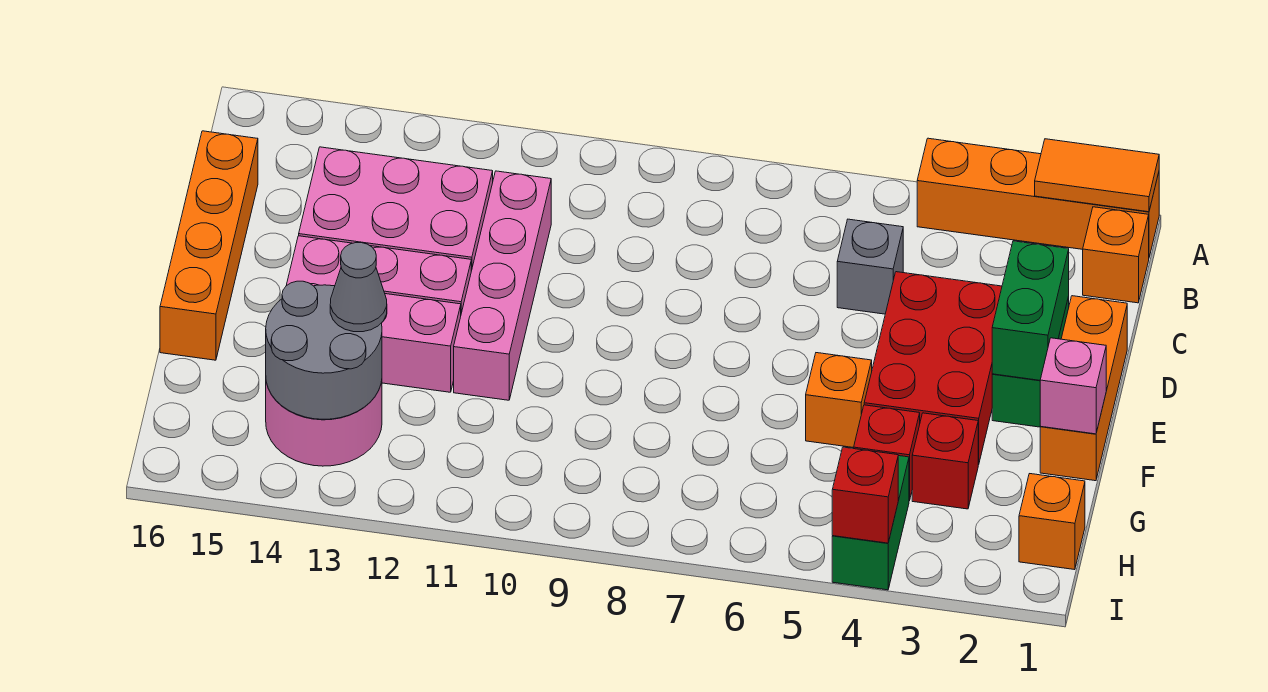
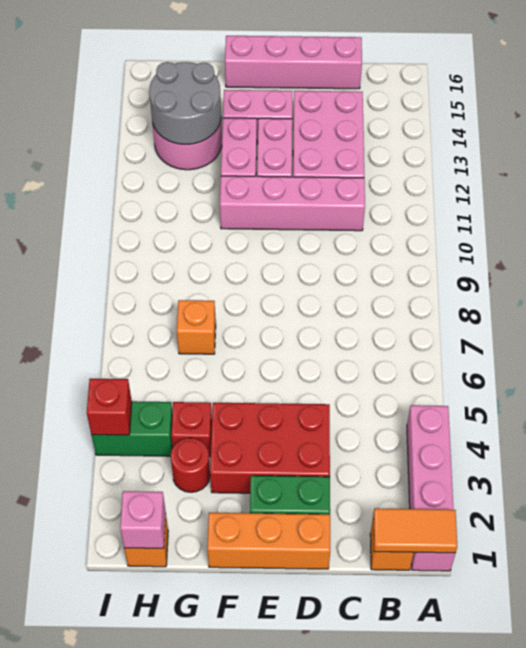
orange brick A1:A4 level 1 -> pink brick A1:A4 level 1
orange tile A1:A2 level 2 -> orange tile A1:B1 level 2
grey brick C5 level 1 -> none
orange brick C16:F16 level 1 -> pink brick C16:F16 level 1
green brick D2:E2 level 2 -> none
pink brick F1 level 2 -> pink brick H1 level 2
orange brick F5 level 1 -> orange brick G7 level 1
red brick G3 level 1 -> red round brick G3 level 1
grey cone G13 level 3 -> none

